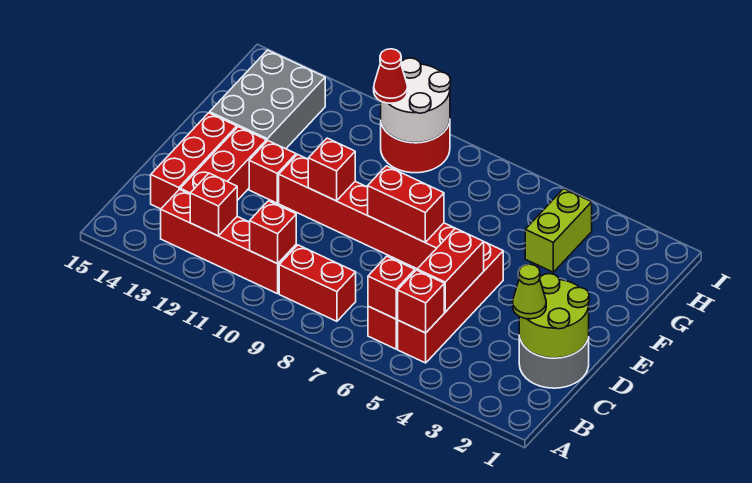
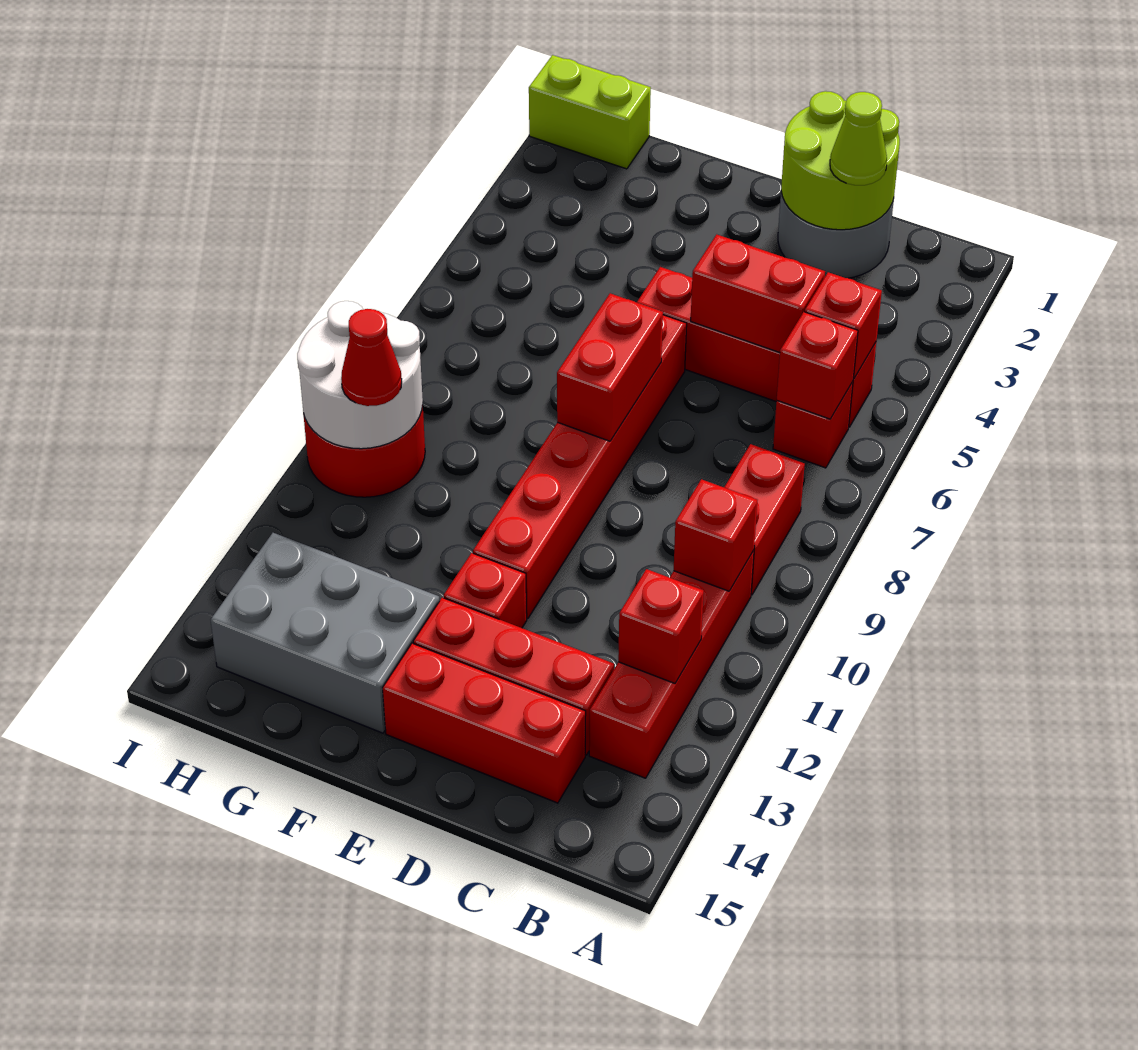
red brick E10 level 2 -> none
lime brick G4:H4 level 1 -> lime brick H1:I1 level 1

